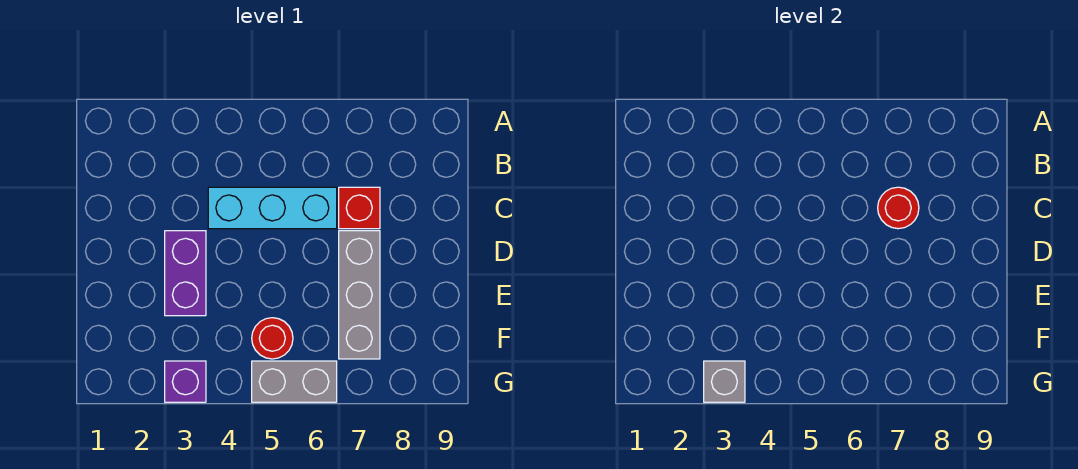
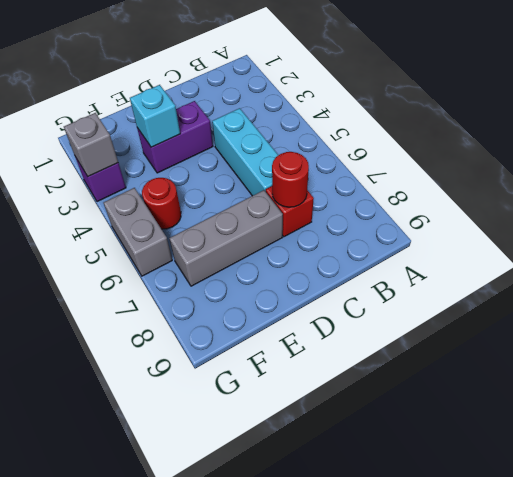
none -> cyan brick E3 level 2

